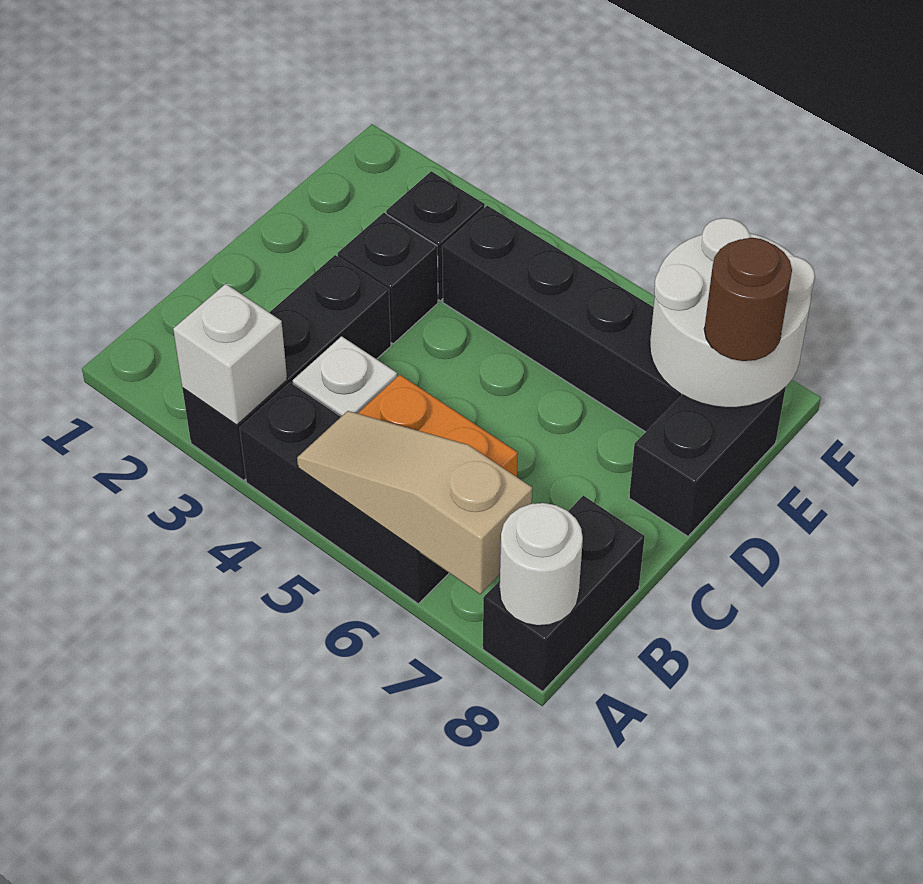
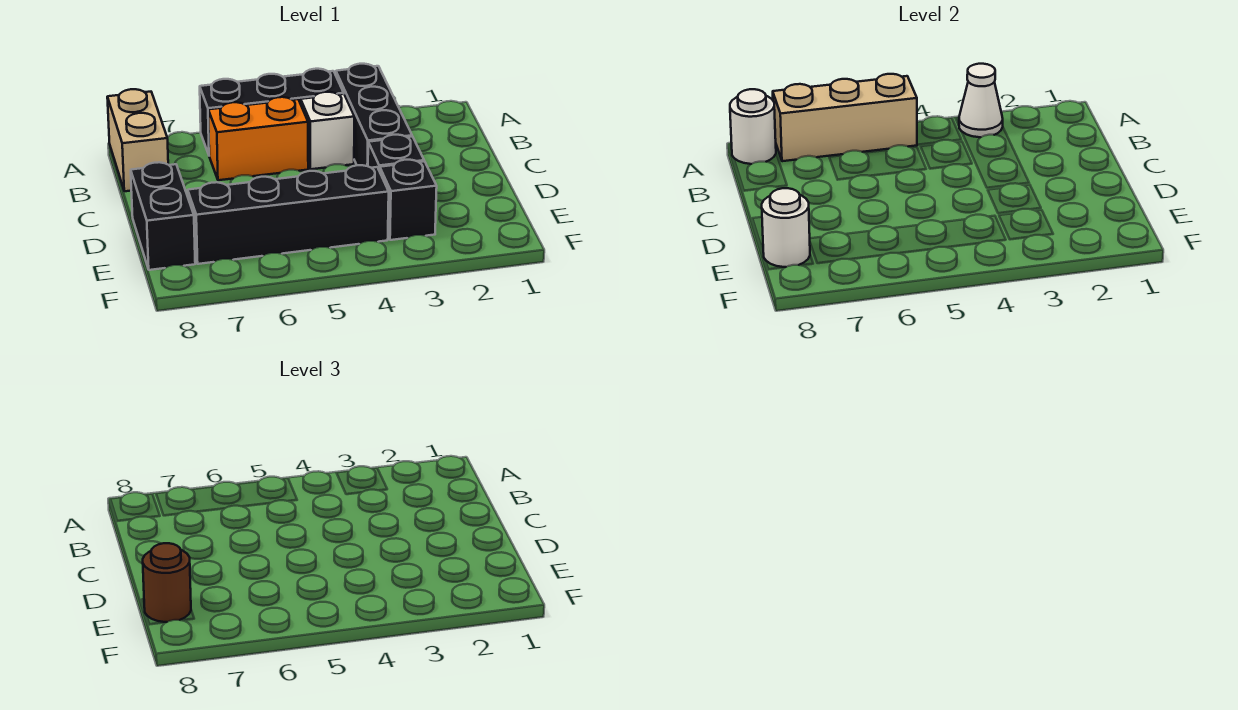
white brick A3 level 2 -> white cone A3 level 2
tan slope A5:A7 level 2 top 7 -> tan brick A5:A7 level 2
black brick A8:B8 level 1 -> tan brick A8:B8 level 1
white round brick E7:F8 level 2 -> white round brick E8 level 2

